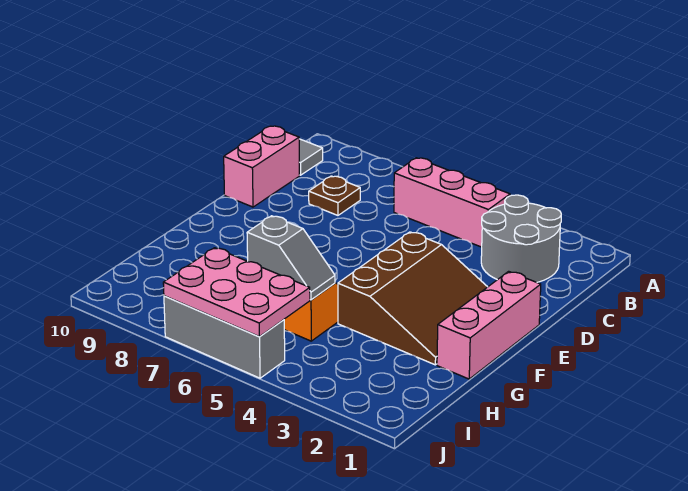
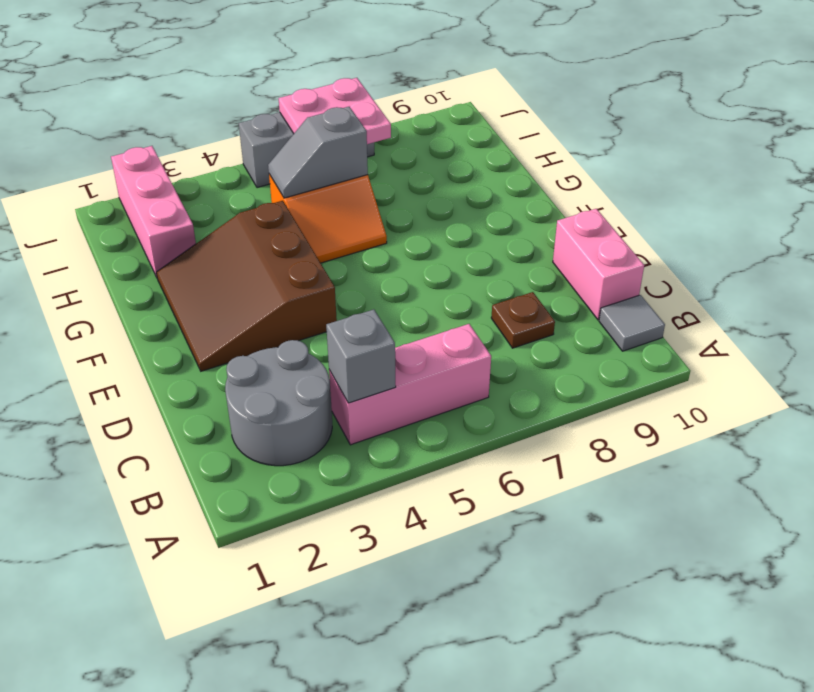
none -> grey brick B4 level 2
pink brick E1:G1 level 1 -> pink brick H2:J2 level 1
pink plate I5:J7 level 2 -> pink plate I6:J7 level 2

